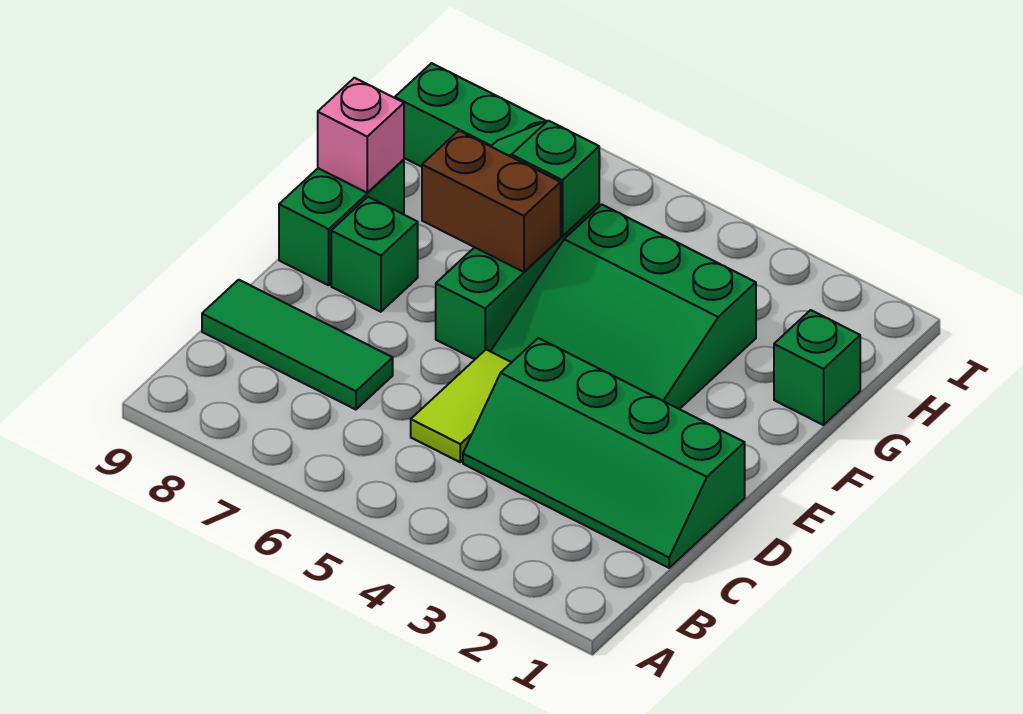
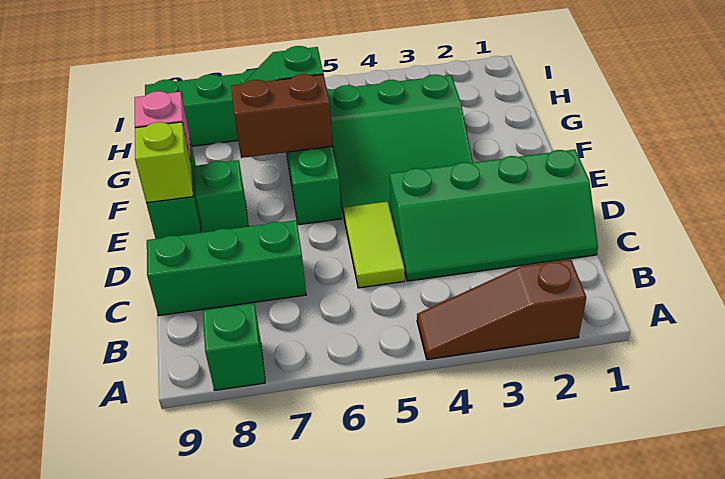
none -> brown slope A2:A4 level 1 top 2
green tile C7:C9 level 1 -> green brick C7:C9 level 1
none -> lime brick E9 level 2
green brick G1 level 1 -> green brick A8 level 1

